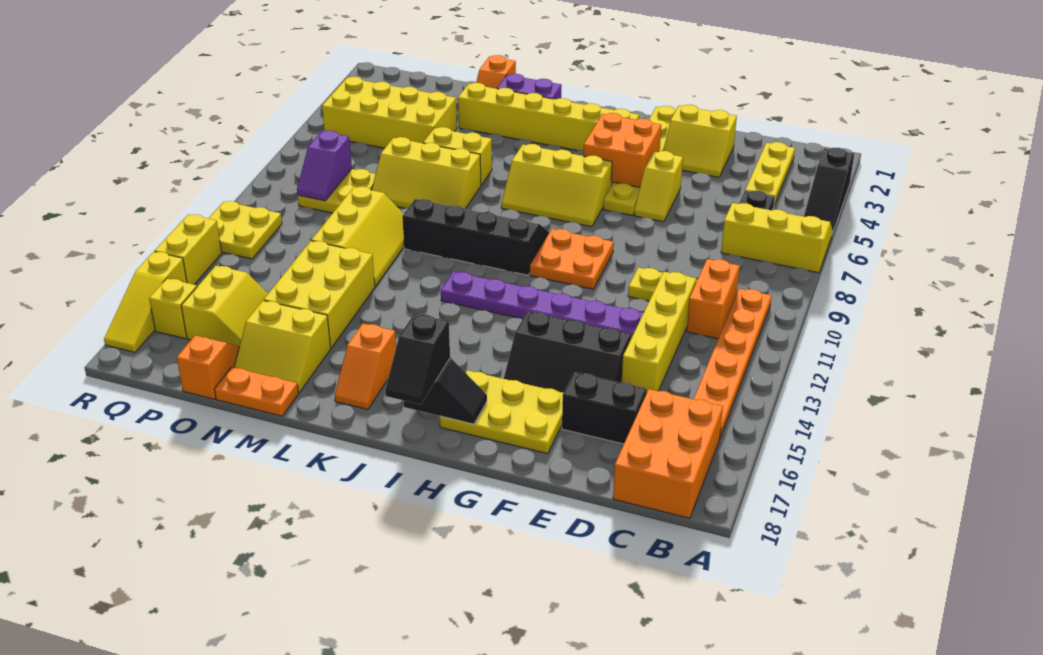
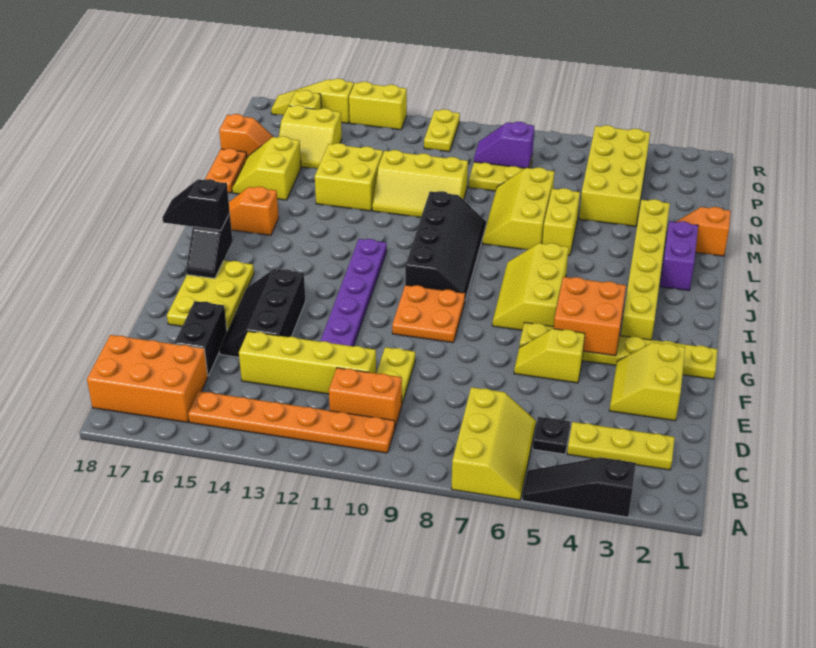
yellow brick M13:N15 level 1 -> yellow brick M13:N14 level 1
yellow plate Q11:R12 level 1 -> yellow plate Q11:R11 level 1

